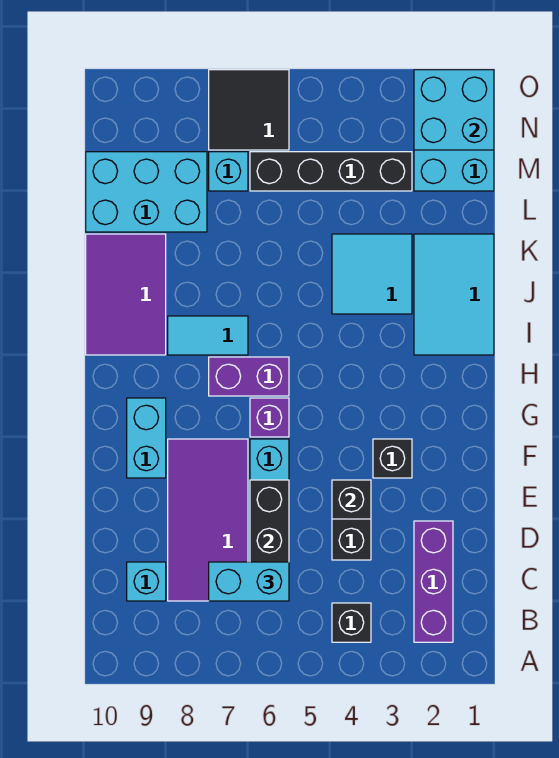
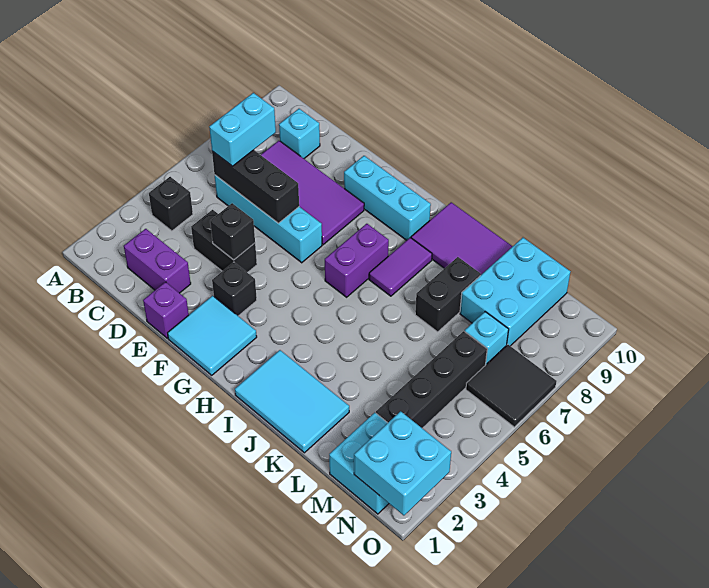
purple brick B2:D2 level 1 -> purple brick C2:D2 level 1
cyan brick F9:G9 level 1 -> cyan brick F9:H9 level 1
purple brick G6 level 1 -> purple brick E1 level 1
cyan tile I7:I8 level 1 -> purple tile I7:I8 level 1
cyan tile J3:K4 level 1 -> cyan tile F1:G2 level 1
none -> black brick K7:K8 level 1

